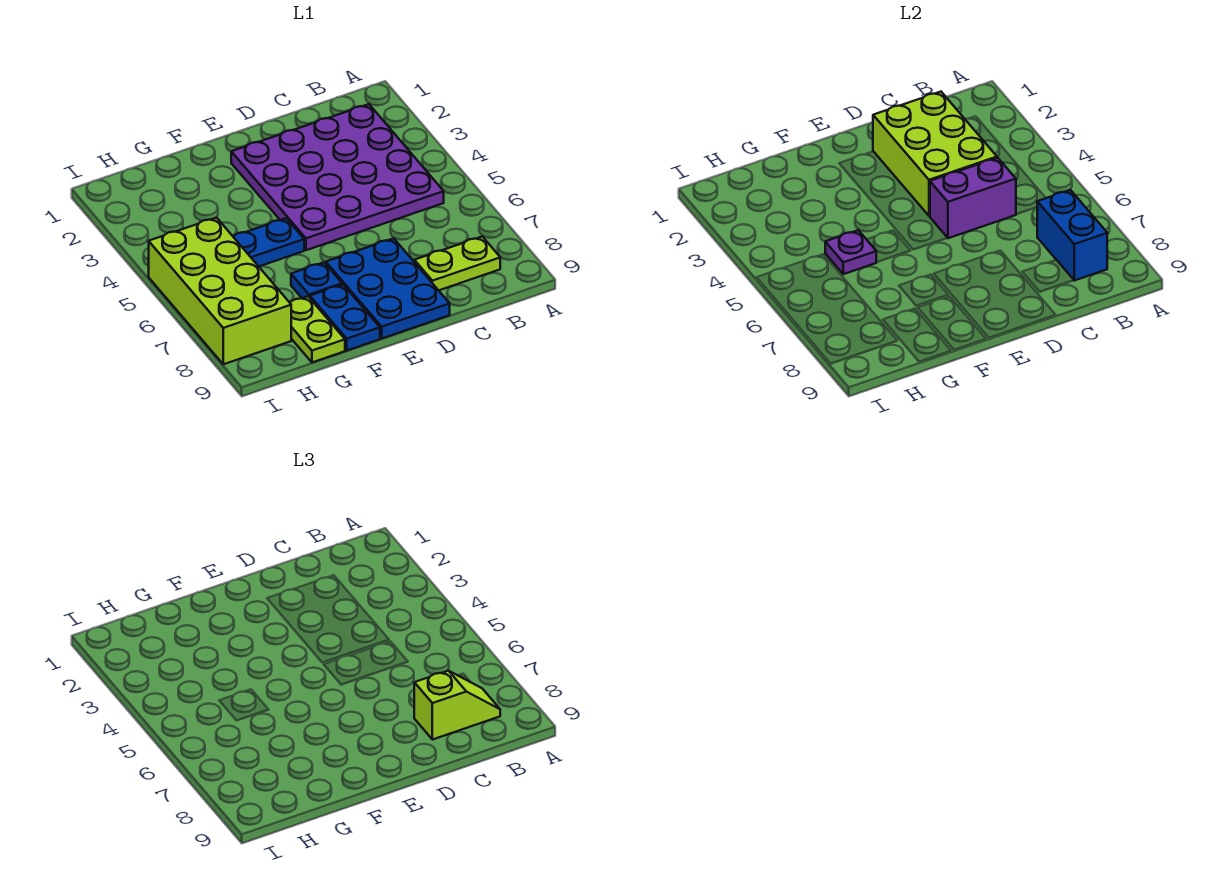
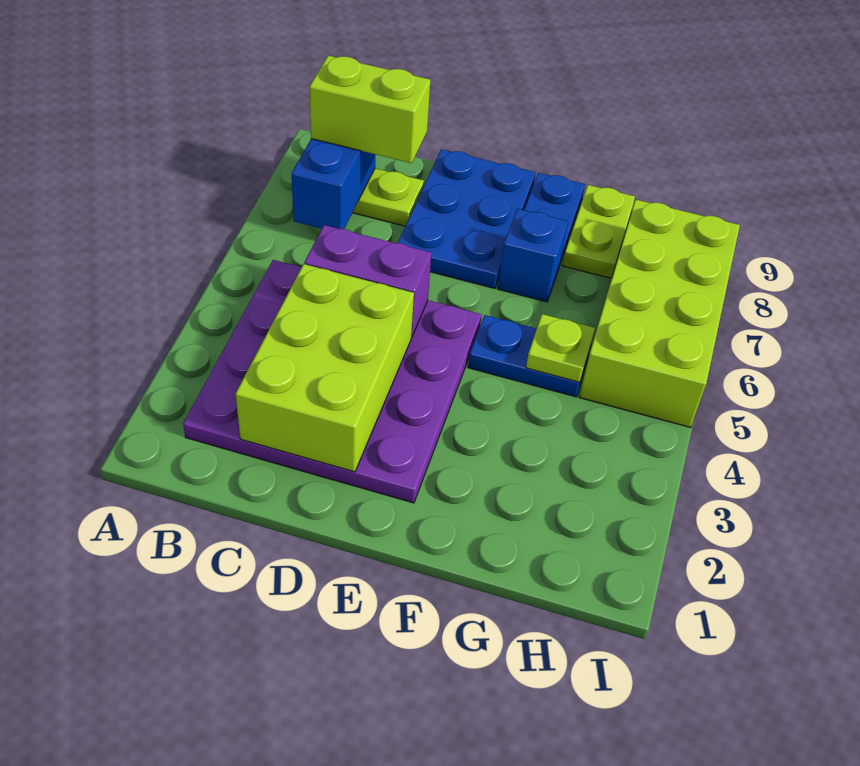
lime slope B8:C8 level 3 top C -> lime brick B8:C8 level 3
blue plate F7 level 1 -> blue brick F7 level 1
purple plate G5 level 2 -> lime plate G5 level 2

